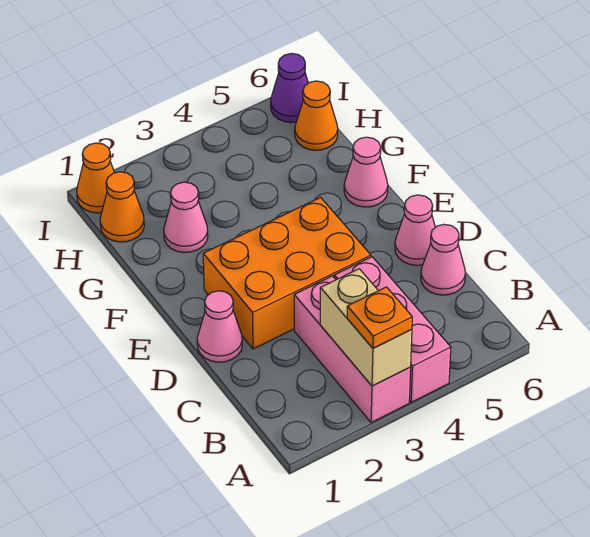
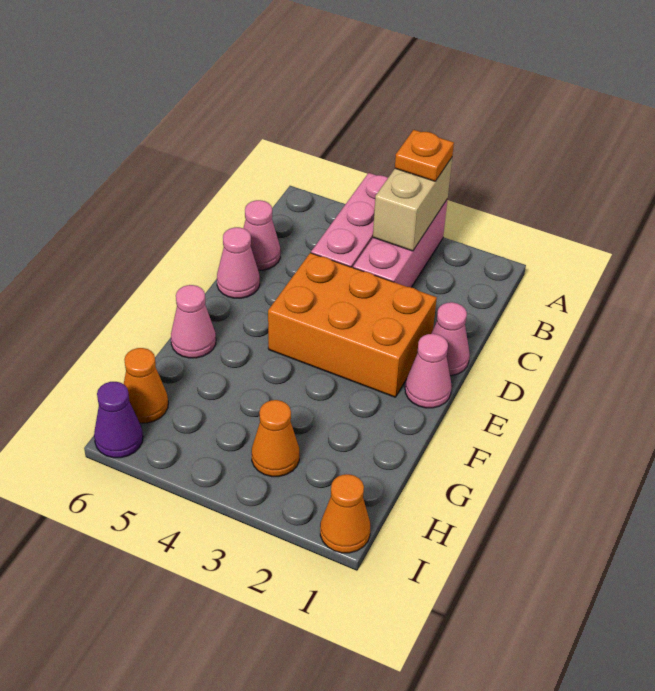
pink cone G2 level 1 -> pink cone E1 level 1
orange cone H1 level 1 -> orange cone H3 level 1

